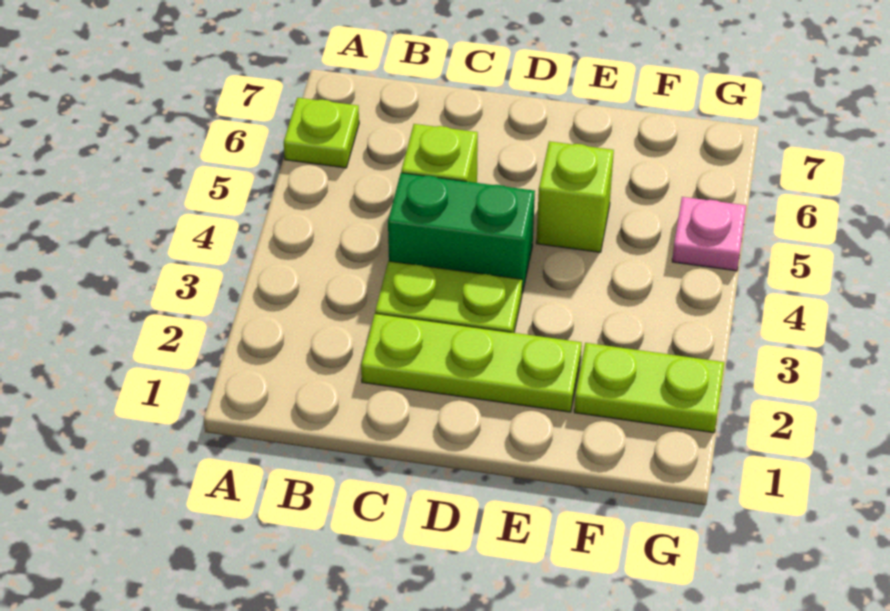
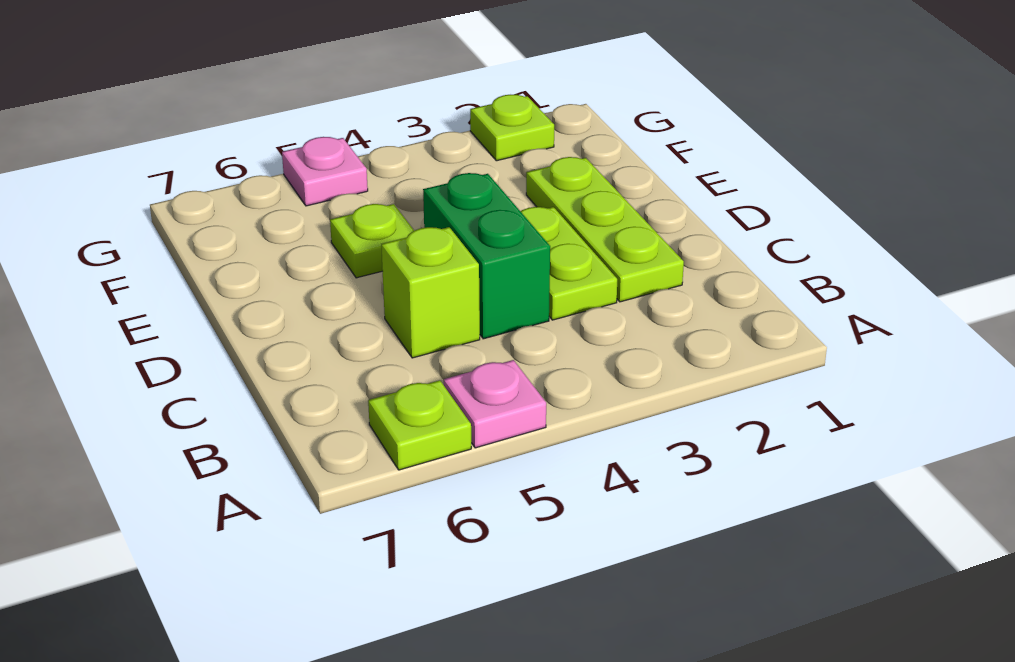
none -> pink plate A5 level 1
lime brick E5 level 1 -> lime plate E5 level 1
lime plate F2:G2 level 1 -> lime plate G2 level 1

